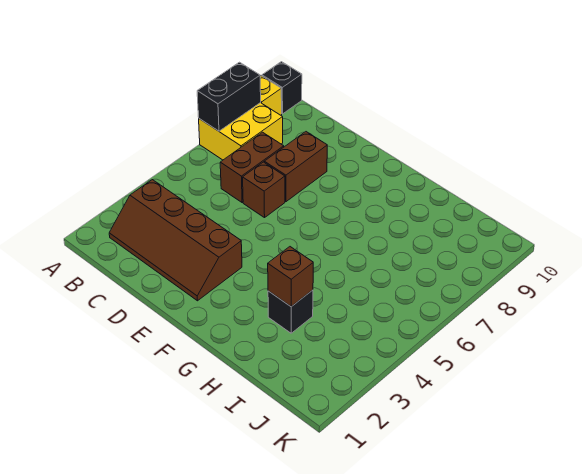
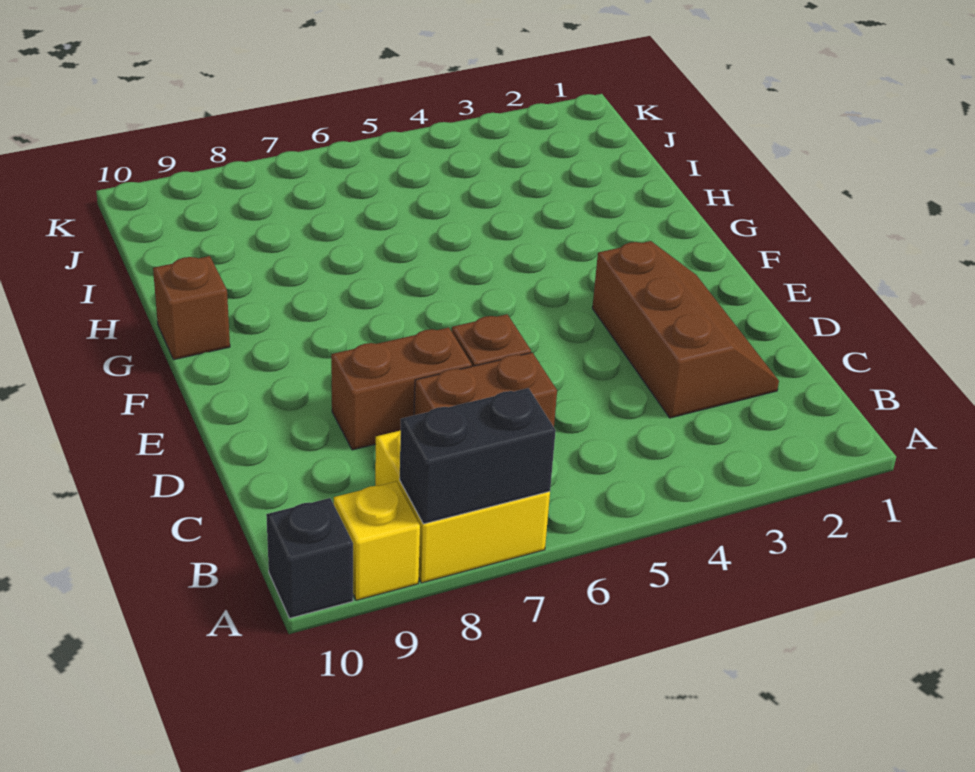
brown slope B2:E3 level 1 top 3 -> brown slope C2:E3 level 1 top 3
black brick H3 level 1 -> none
brown brick H3 level 2 -> brown brick G10 level 1

